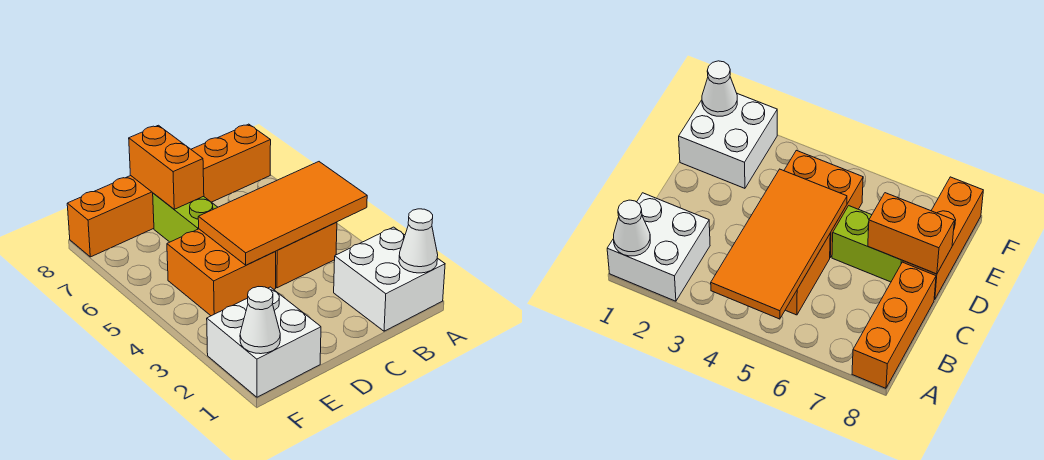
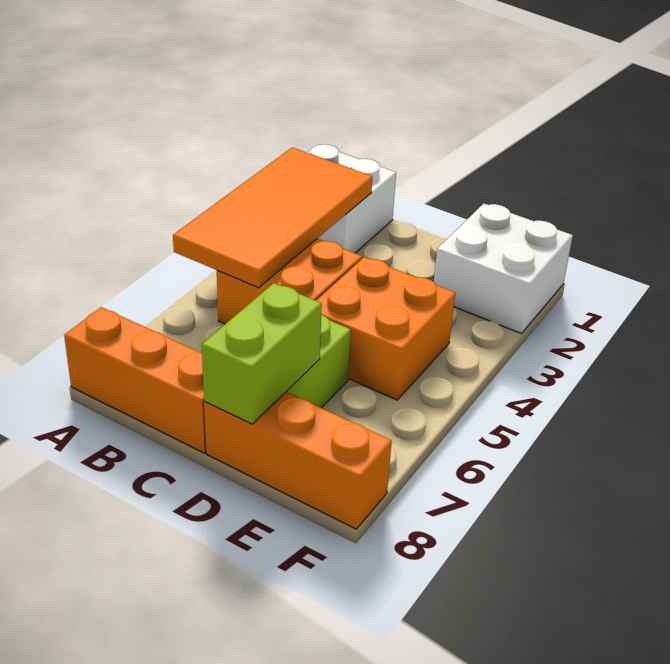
white cone A1 level 2 -> none
orange tile A4:D5 level 2 -> orange tile A2:B5 level 2
orange brick D7:D8 level 2 -> lime brick D7:D8 level 2
white cone F1 level 2 -> none

